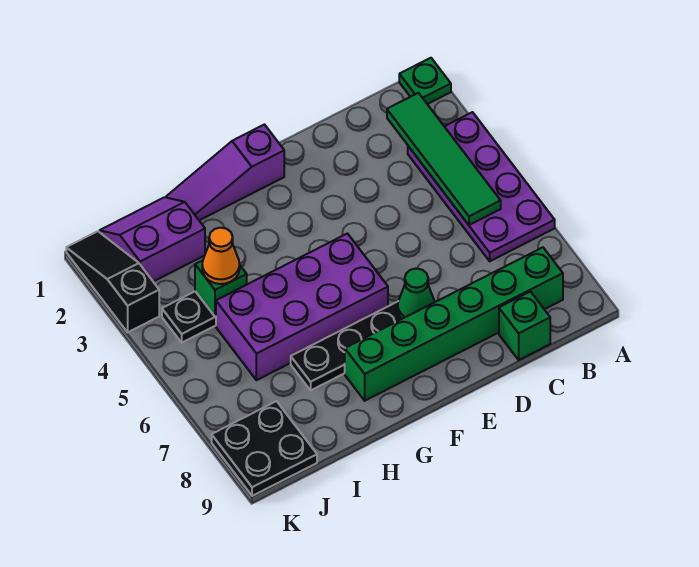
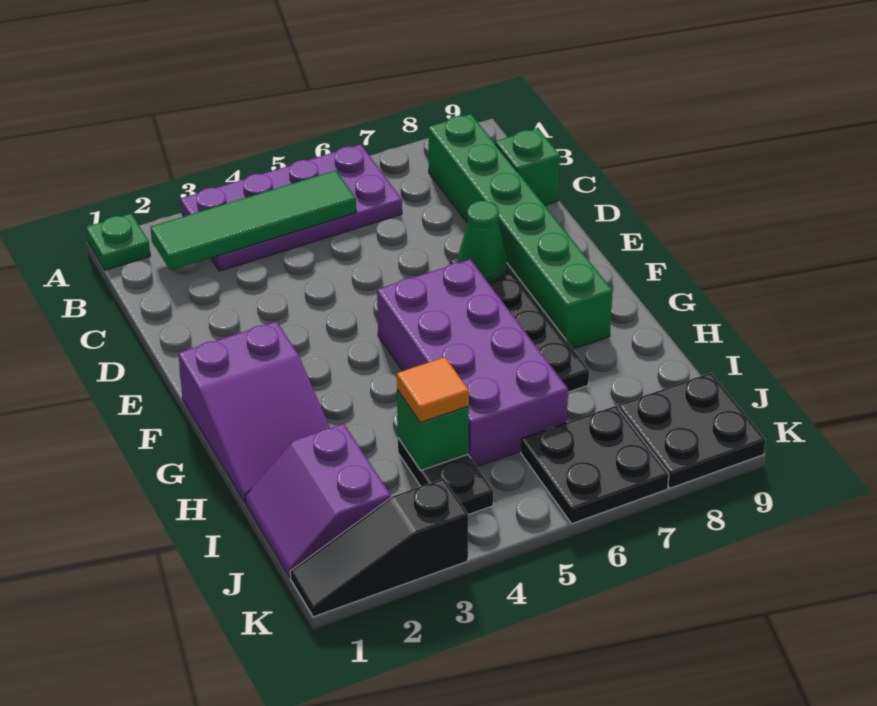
purple slope F1:H1 level 1 top F -> purple slope F1:H2 level 1 top F
orange cone I4 level 3 -> orange tile I4 level 3
none -> black plate J6:K7 level 1

